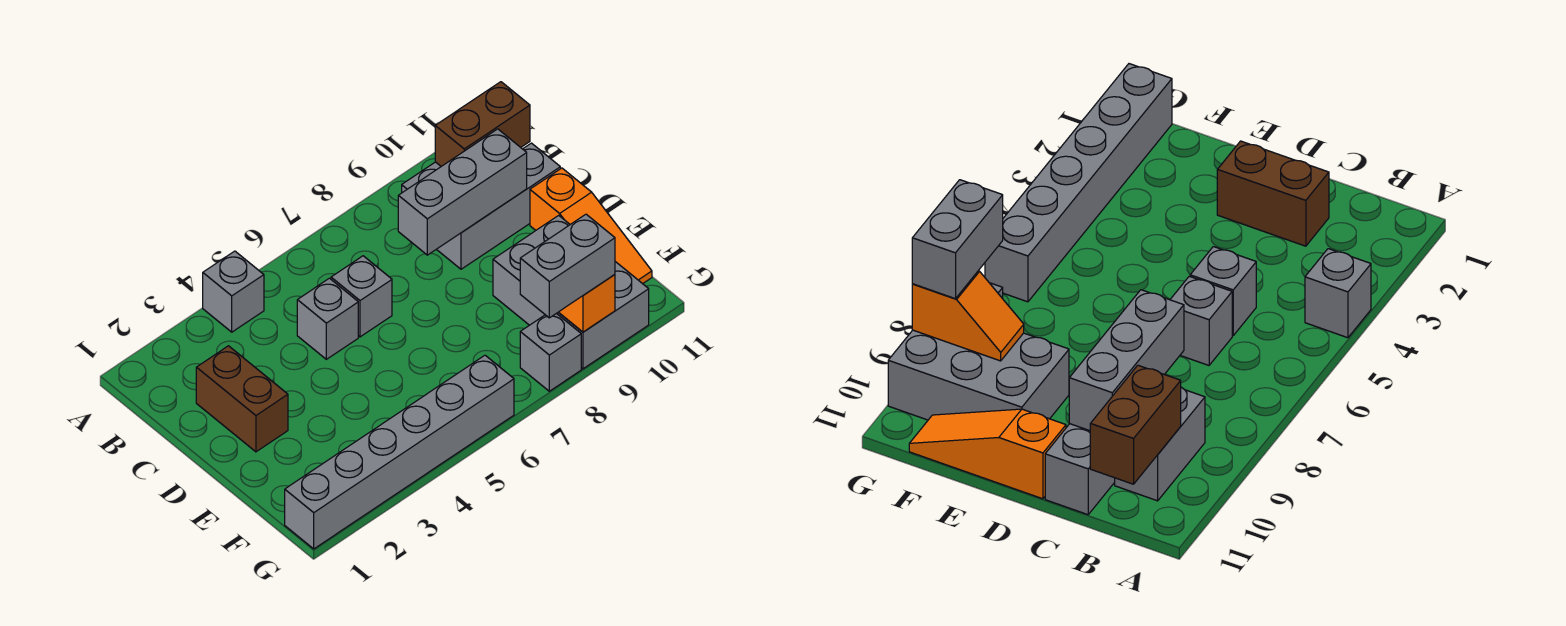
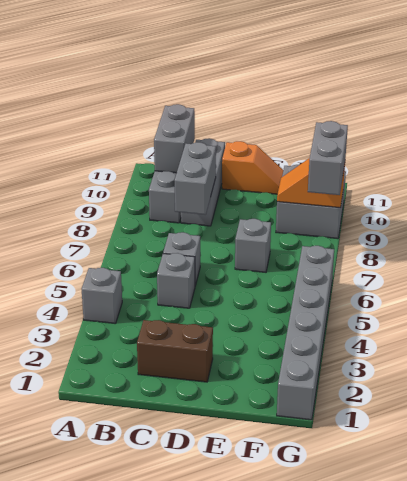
brown brick B10:B11 level 2 -> grey brick B10:B11 level 2
grey brick C8:C10 level 2 -> grey brick C8:C9 level 2
orange slope D11:F11 level 1 top D -> orange slope D11:E11 level 1 top D
grey brick E9:G10 level 1 -> grey brick F9:G10 level 1
grey brick G8 level 1 -> grey brick E7 level 1

